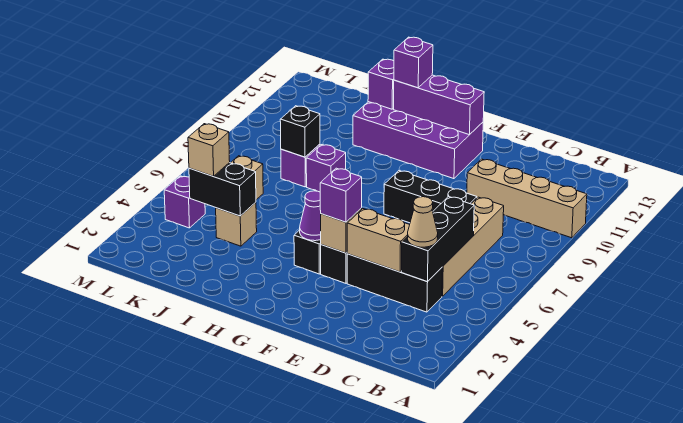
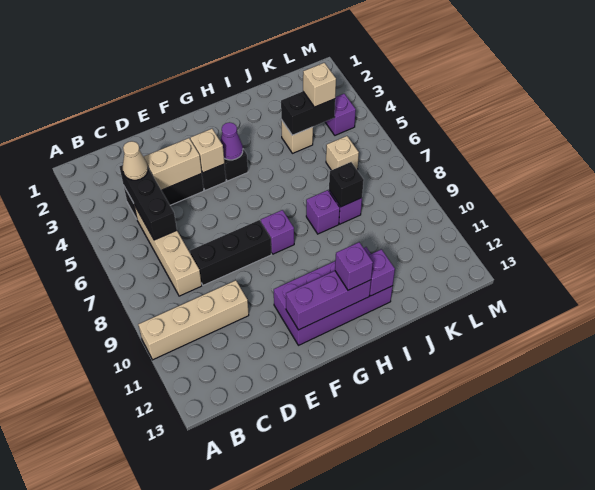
purple brick F4 level 3 -> purple brick G8 level 1

